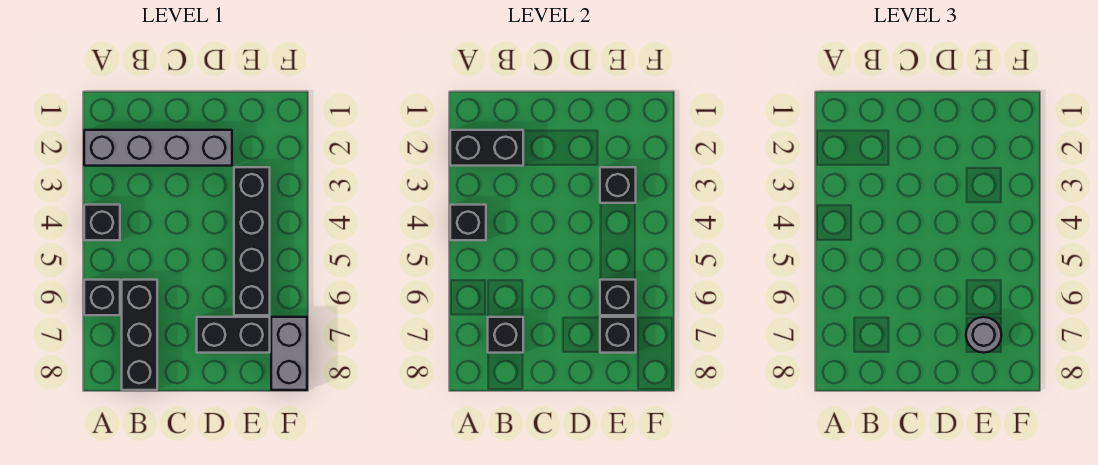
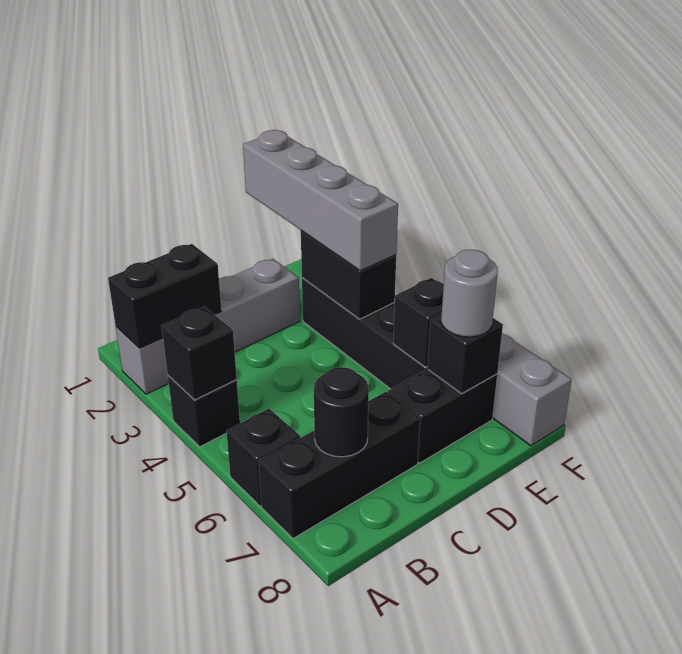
black brick B6:B8 level 1 -> black brick A7:C7 level 1
black brick B7 level 2 -> black round brick B7 level 2
none -> grey brick E1:E4 level 3
black brick E3 level 2 -> black brick E3:E4 level 2

